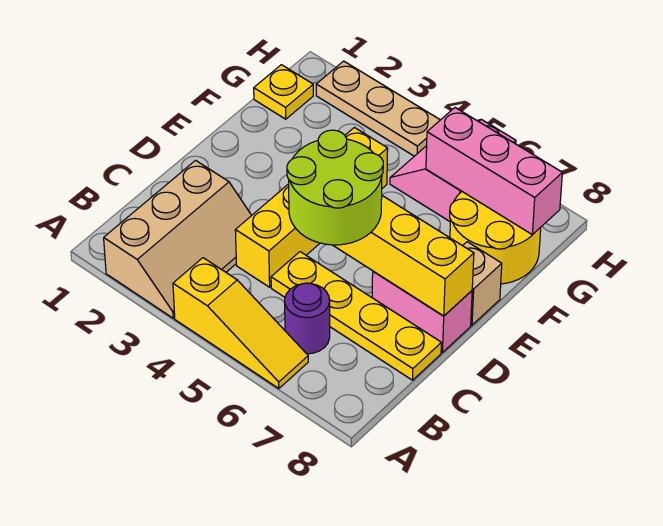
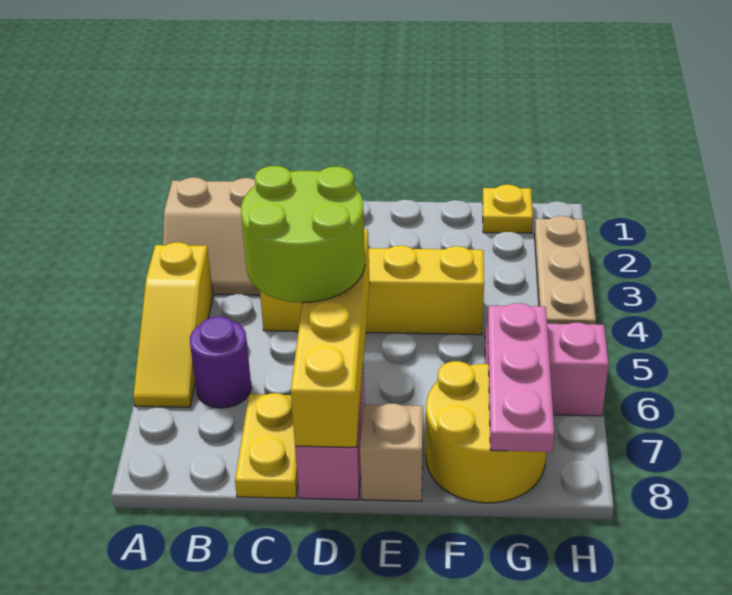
yellow plate C5:C8 level 1 -> yellow plate C7:C8 level 1
pink brick G6:G8 level 2 -> pink plate G6:G8 level 2

